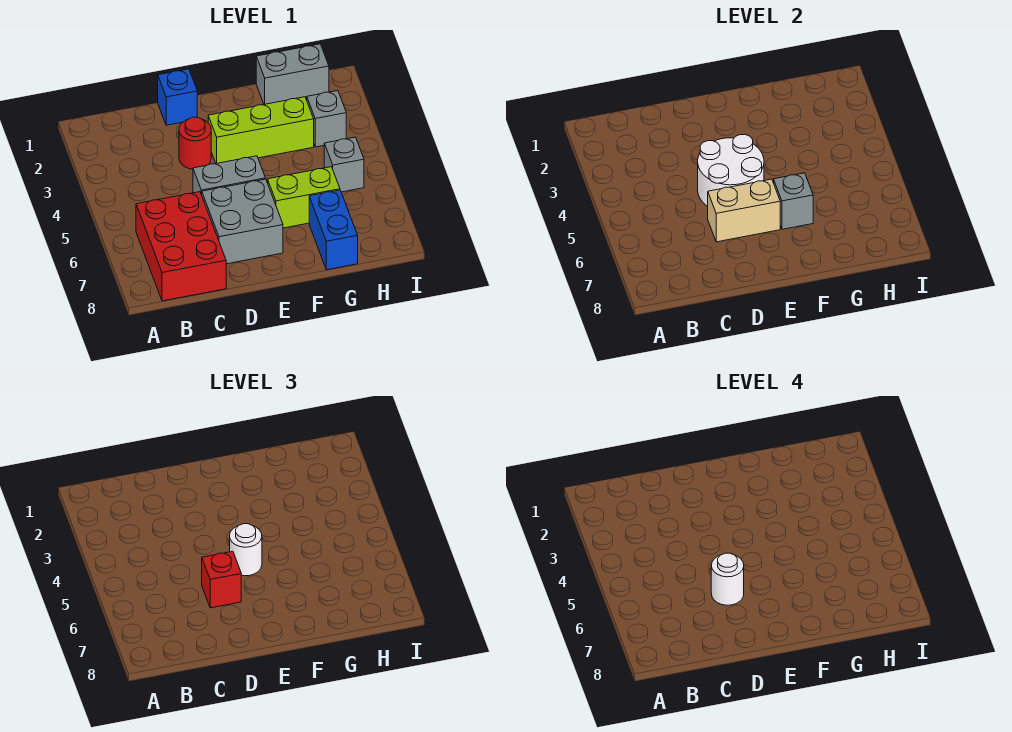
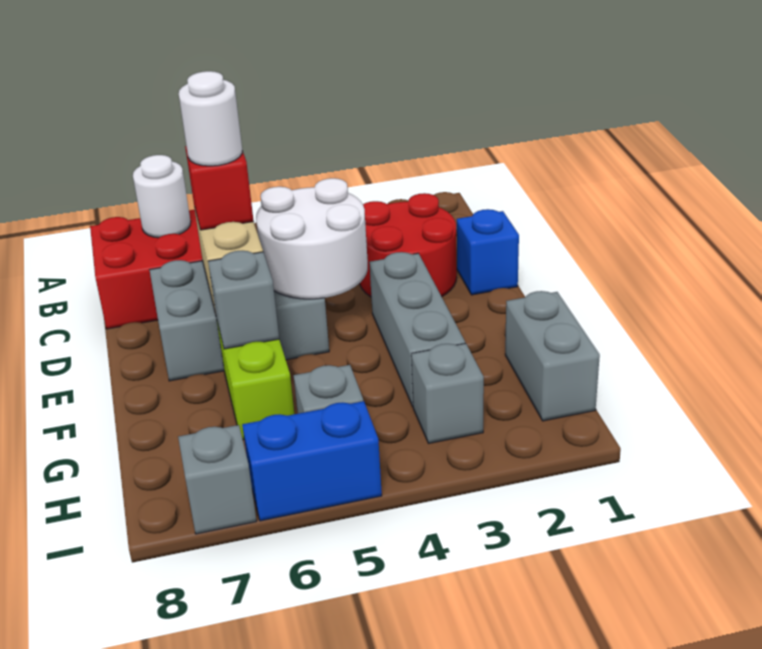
red round brick D3 level 1 -> red round brick C2:D3 level 1
lime brick E3:G3 level 1 -> grey brick E3:G3 level 1
white round brick E5 level 3 -> white round brick B7 level 2
blue brick G7:G8 level 1 -> blue brick I5:I6 level 1
none -> grey brick I7 level 1

